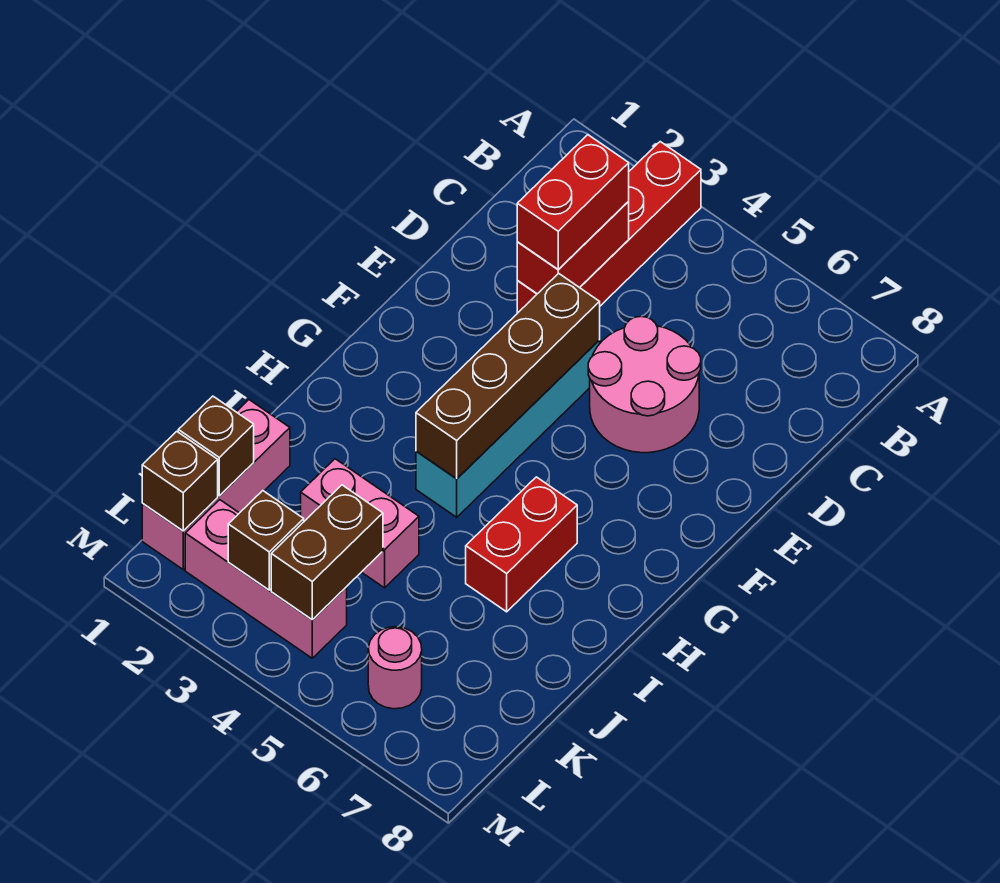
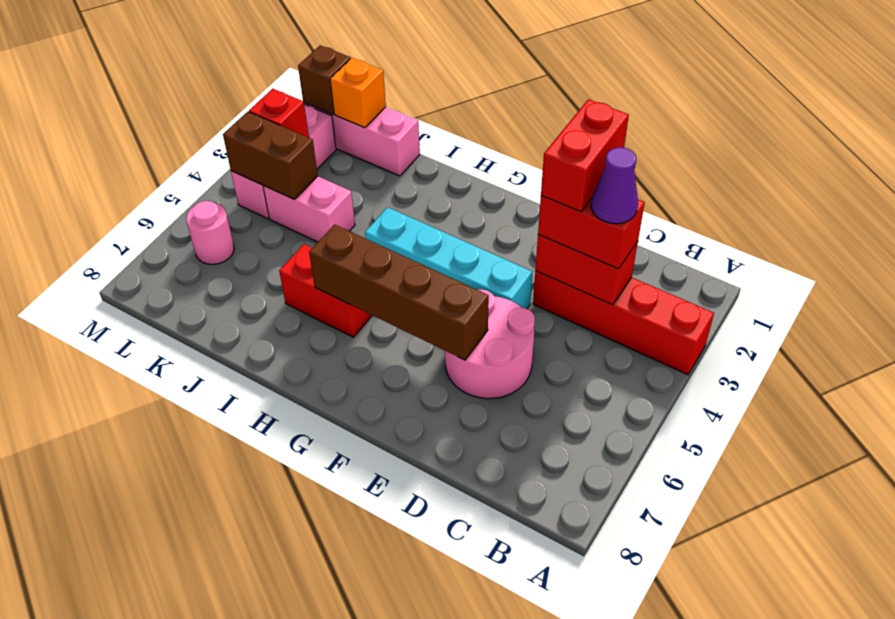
none -> purple cone C3 level 4
none -> red brick D2:D3 level 4
brown brick E4:H4 level 2 -> brown brick E6:H6 level 2
pink brick J3:J4 level 1 -> pink brick J4:K4 level 1
brown brick K1 level 2 -> orange brick K1 level 2
brown brick L3 level 2 -> red brick L3 level 2

